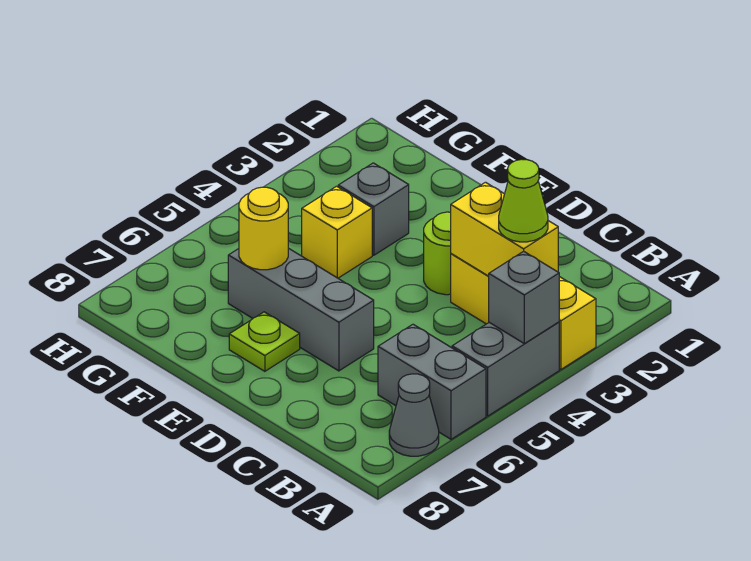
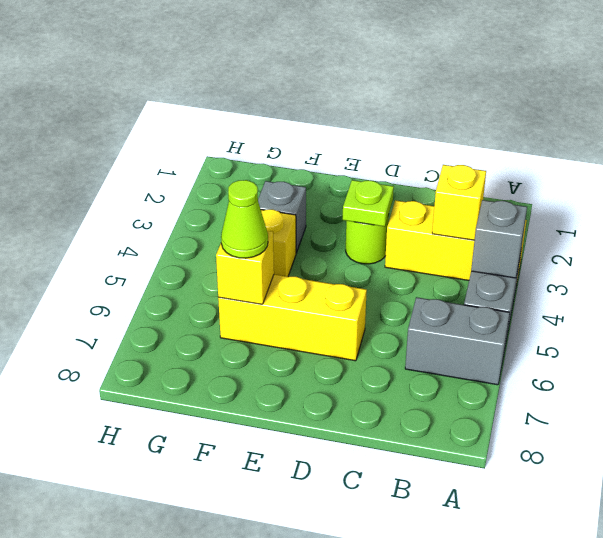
grey cone A7 level 1 -> none
yellow brick B3:C3 level 2 -> yellow brick B3 level 2
lime cone B3 level 3 -> lime cone F6 level 3
grey brick D6:F6 level 1 -> yellow brick D6:F6 level 1
lime plate E7 level 1 -> lime plate D3 level 2
yellow round brick F6 level 2 -> yellow brick F6 level 2

